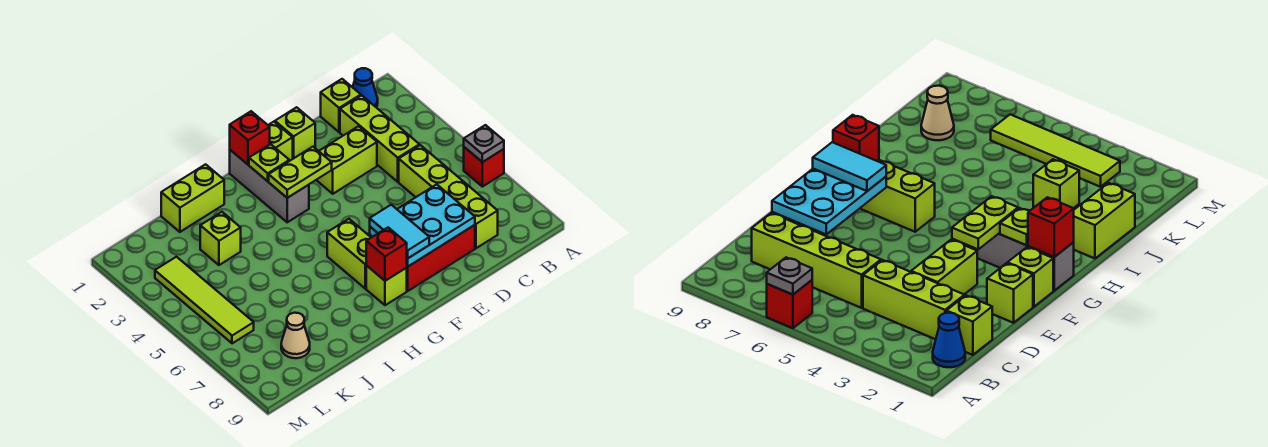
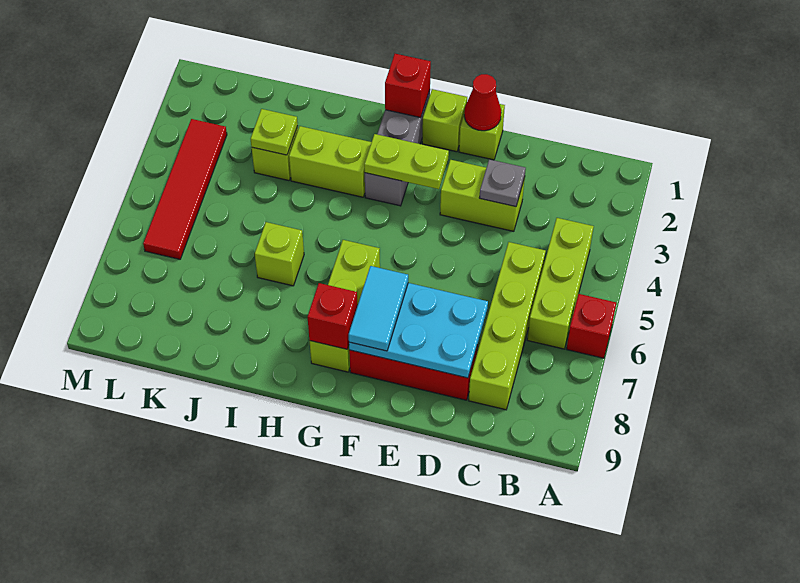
grey plate A6 level 2 -> grey plate D3 level 2
blue cone B1 level 1 -> none
lime brick C1 level 1 -> lime brick I6 level 1
lime brick C2:C4 level 1 -> lime brick B4:B6 level 1
none -> red cone E1 level 2
lime plate G2 level 2 -> lime plate J3 level 2
lime brick I1:J1 level 1 -> lime brick H3:I3 level 1
tan cone K8 level 1 -> none
lime tile L3:L6 level 1 -> red tile L3:L6 level 1

